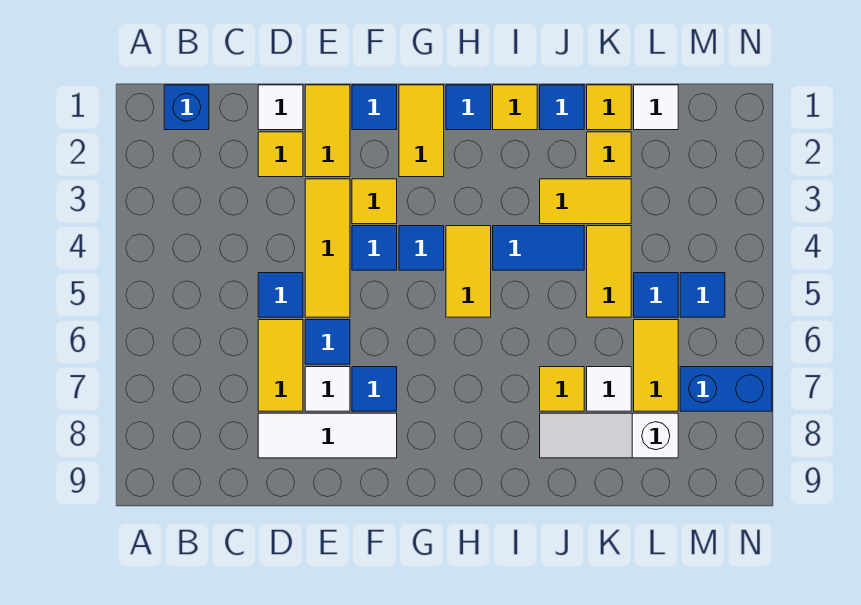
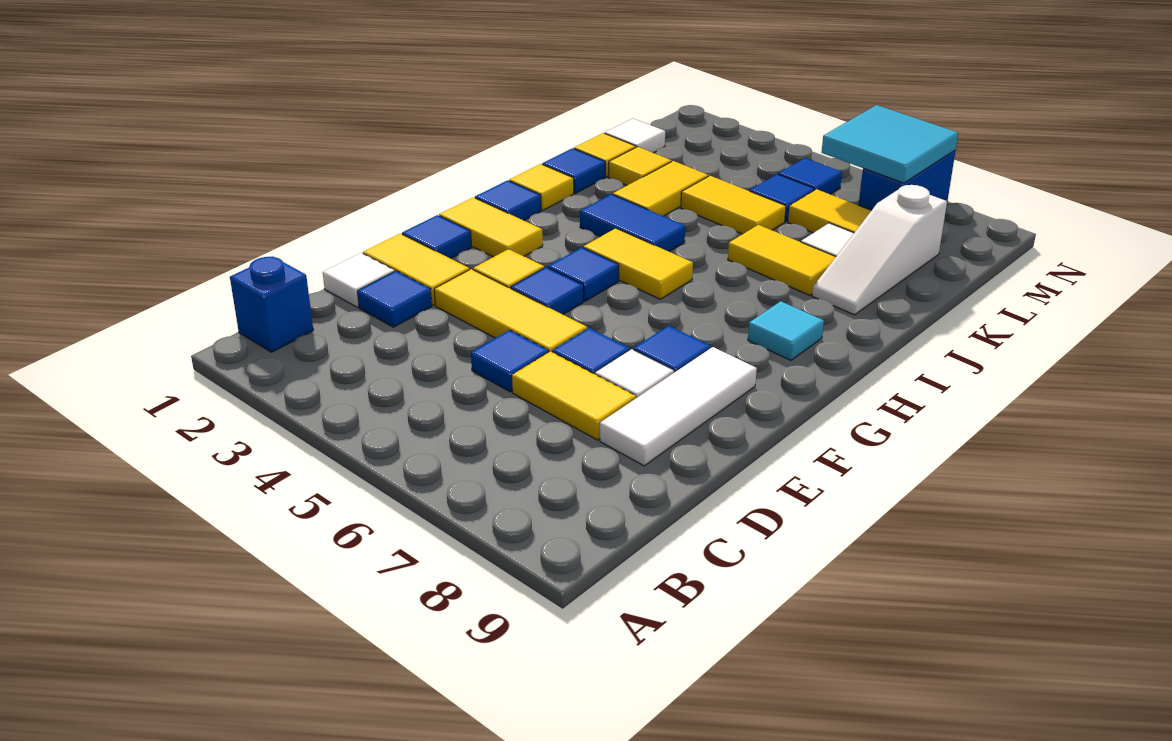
yellow tile D2 level 1 -> blue tile D2 level 1
none -> cyan tile H8 level 1
blue tile I4:J4 level 1 -> blue tile I3:I4 level 1
yellow tile J7 level 1 -> yellow tile J6:J7 level 1
none -> cyan tile M6:N7 level 2

